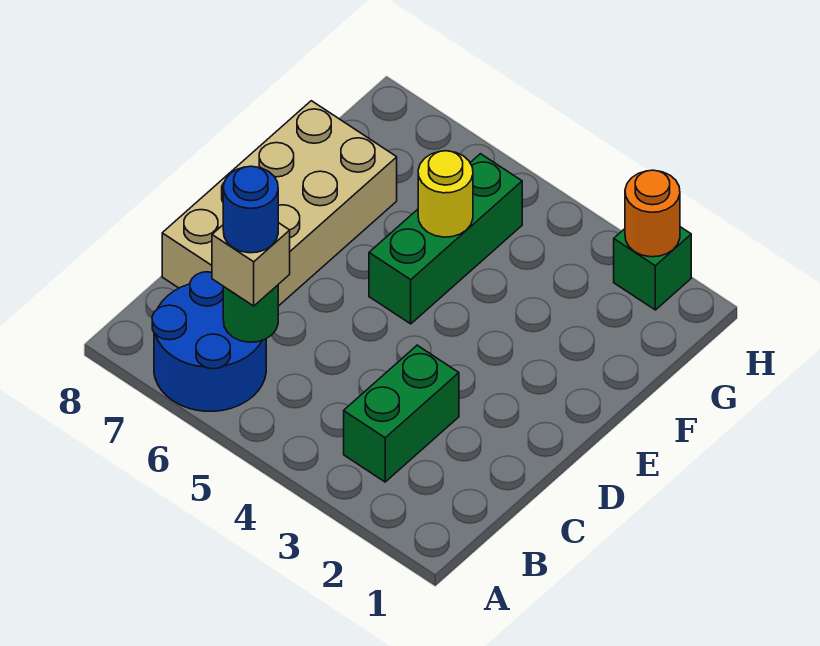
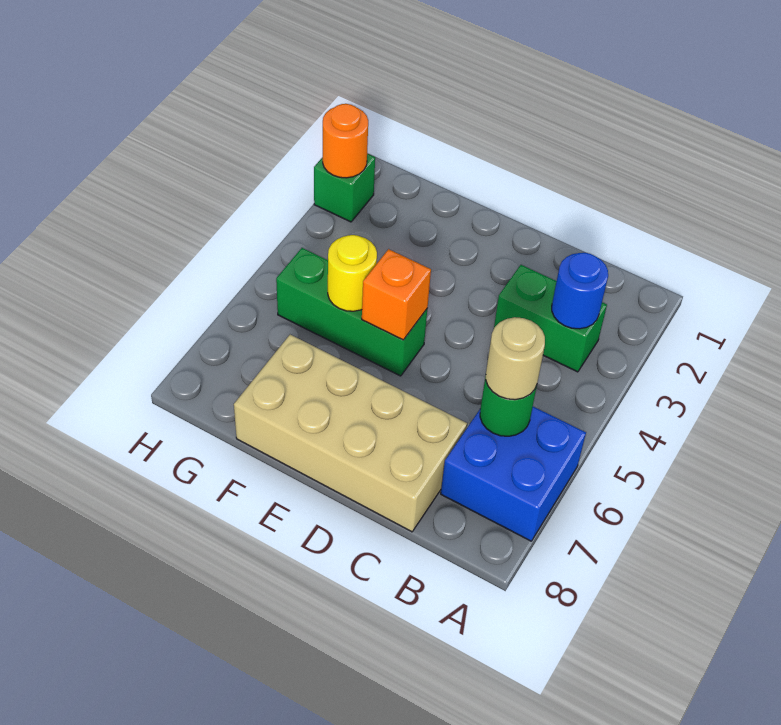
blue round brick A6:B7 level 1 -> blue brick A6:B7 level 1
tan brick B6 level 3 -> tan round brick B6 level 3
blue round brick B6 level 4 -> blue round brick B3 level 2
none -> orange brick E5 level 2

